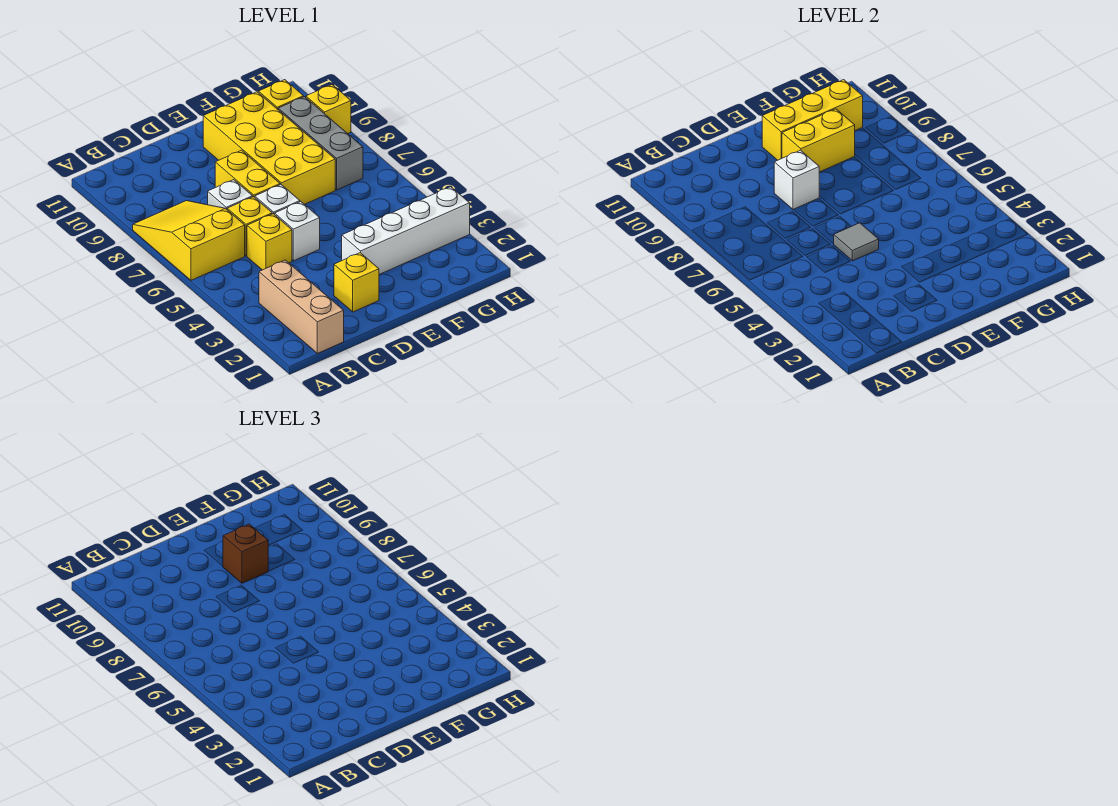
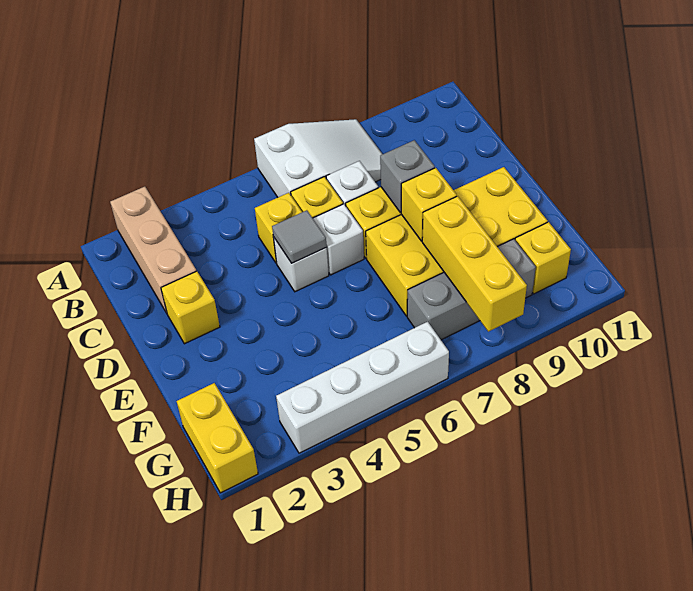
yellow slope A6:B8 level 1 top 6 -> white slope A6:B8 level 1 top 6
tan brick B1:B3 level 1 -> tan brick A2:C2 level 1
white brick D8 level 2 -> grey brick D8 level 2
white brick E3:H3 level 1 -> white brick H3:H6 level 1
yellow brick E9:F9 level 2 -> yellow brick G1:H1 level 1
brown brick E9 level 3 -> none
yellow brick E10:G10 level 2 -> yellow brick F8:H8 level 2
yellow brick H9 level 1 -> yellow brick E8 level 2

